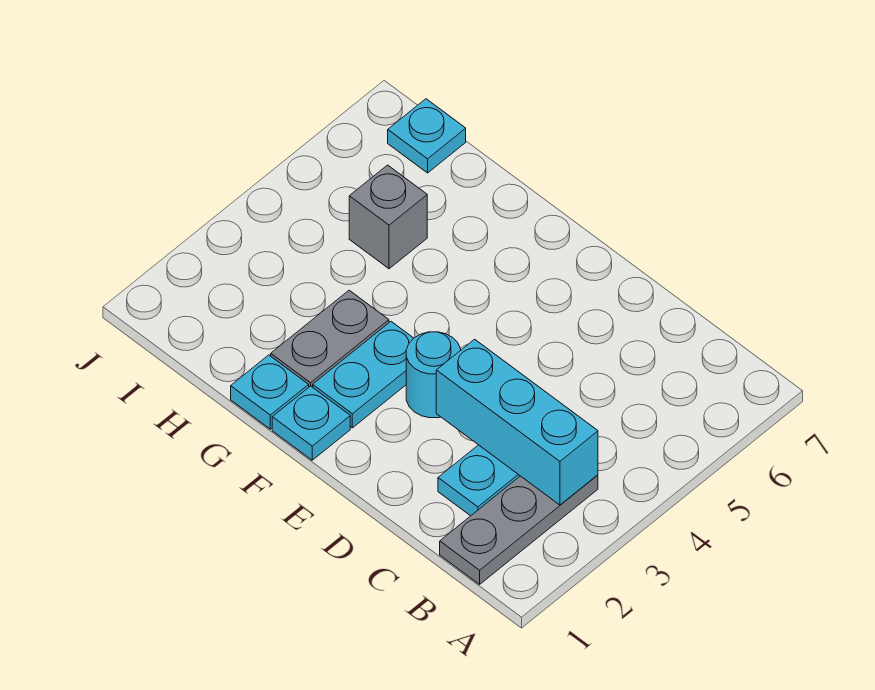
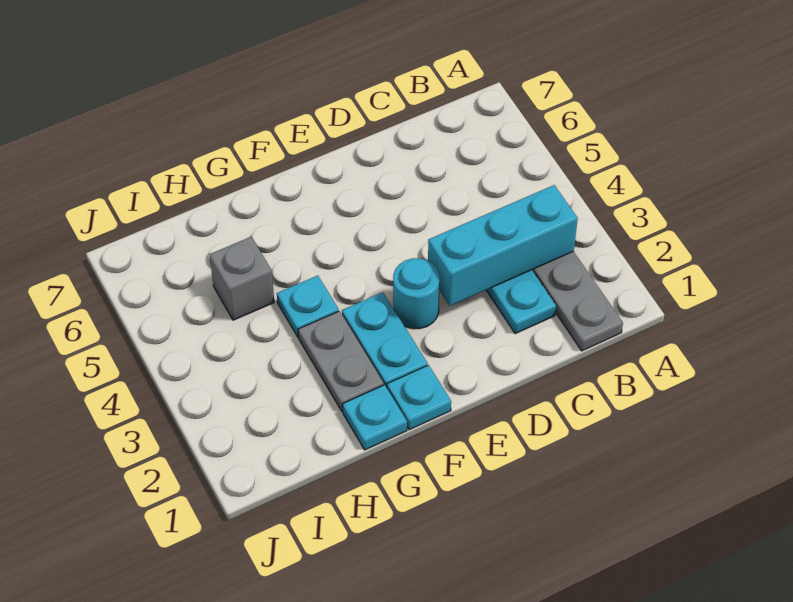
cyan plate I7 level 1 -> cyan plate G4 level 1

